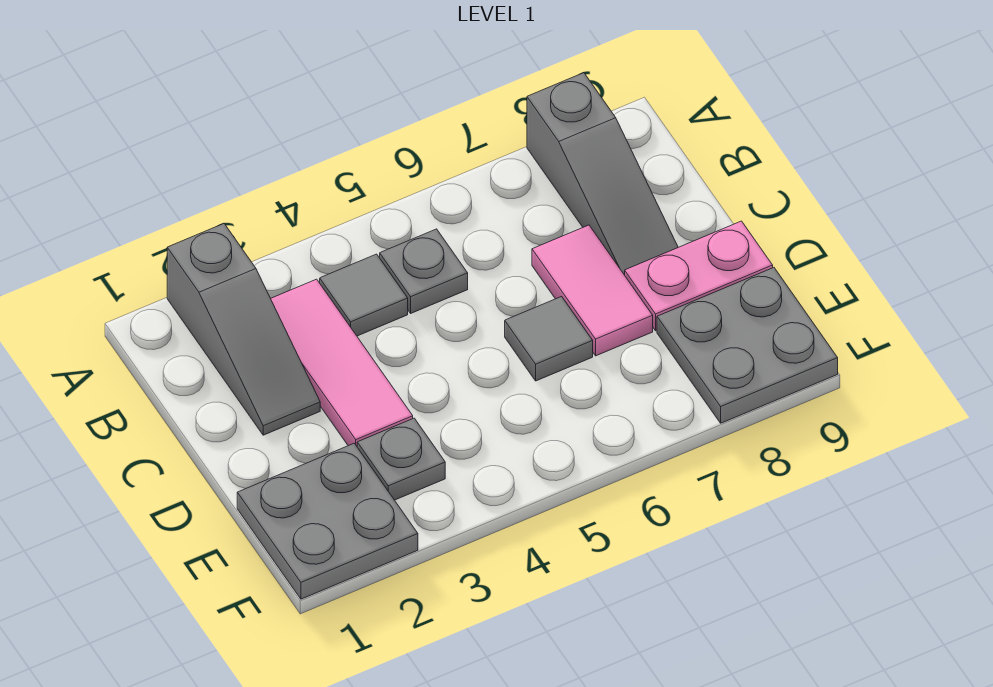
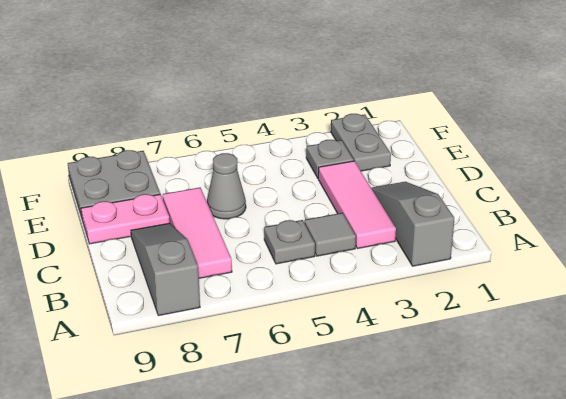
pink tile C7:D7 level 1 -> pink tile B7:D7 level 1
grey tile D6 level 1 -> grey cone D6 level 1
grey plate E1:F2 level 1 -> grey plate E2:F2 level 1

